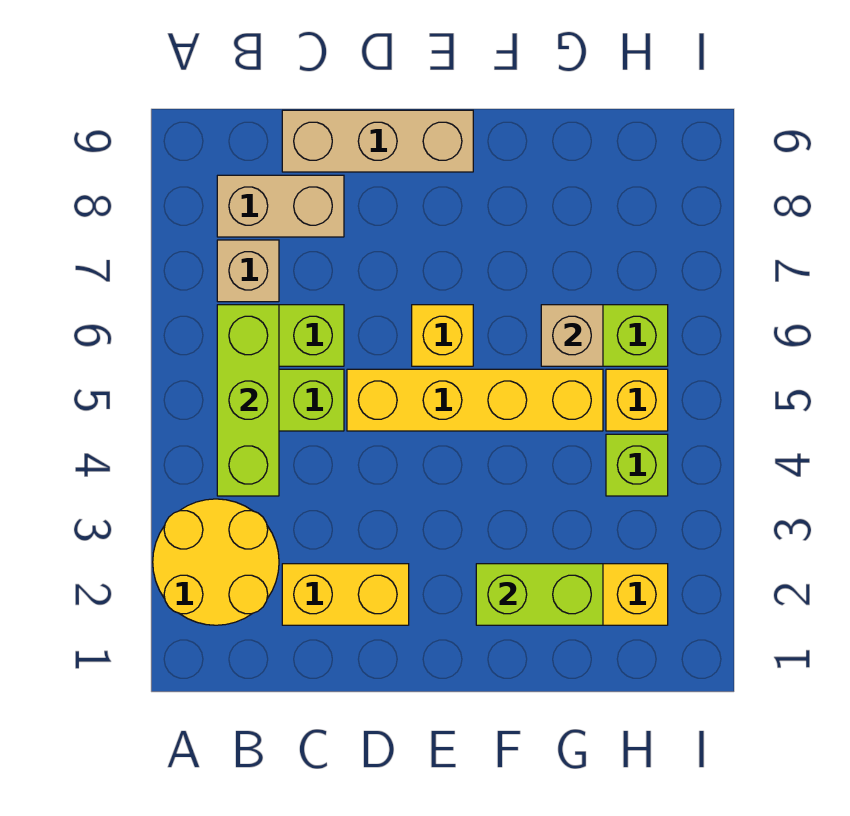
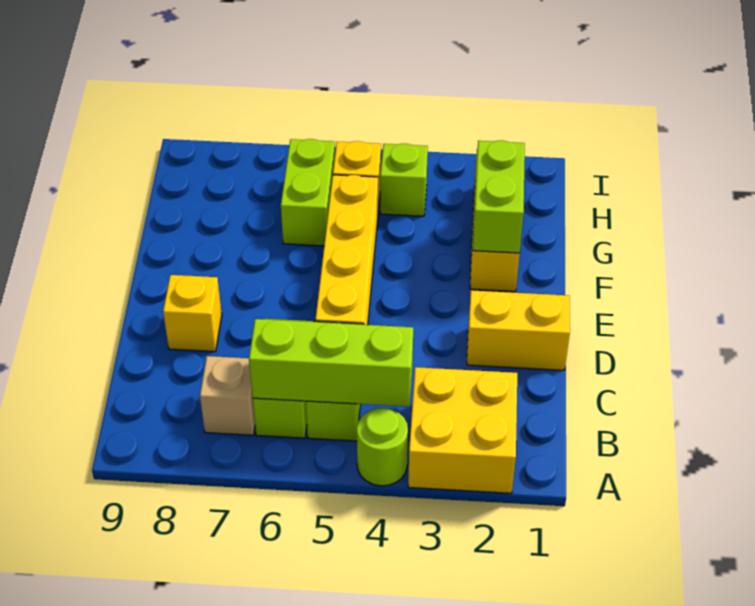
yellow round brick A2:B3 level 1 -> yellow brick A2:B3 level 1
none -> lime round brick A4 level 1
tan brick B8:C8 level 1 -> none
yellow brick C2:D2 level 1 -> yellow brick D1:D2 level 1
tan brick C9:E9 level 1 -> none
yellow brick E6 level 1 -> yellow brick D8 level 1
tan brick G6 level 2 -> none

